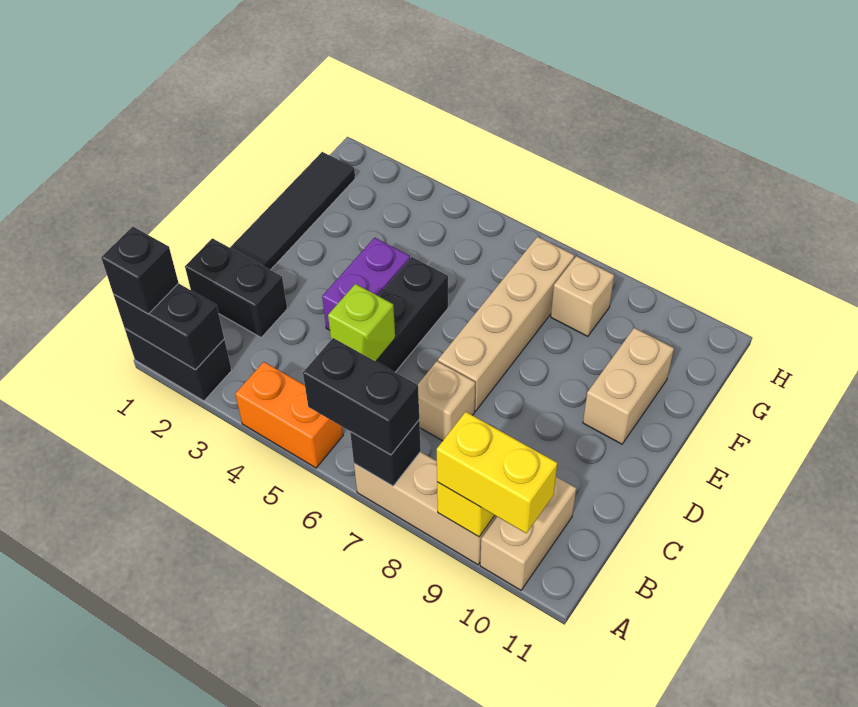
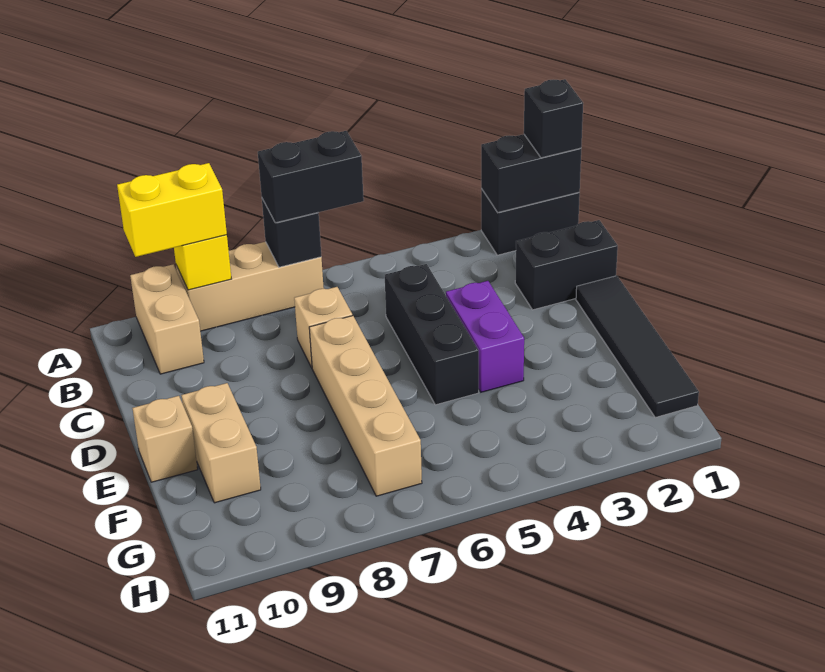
orange brick A4:A5 level 1 -> none
lime brick C5 level 2 -> none
tan brick G8 level 1 -> tan brick E11 level 1

